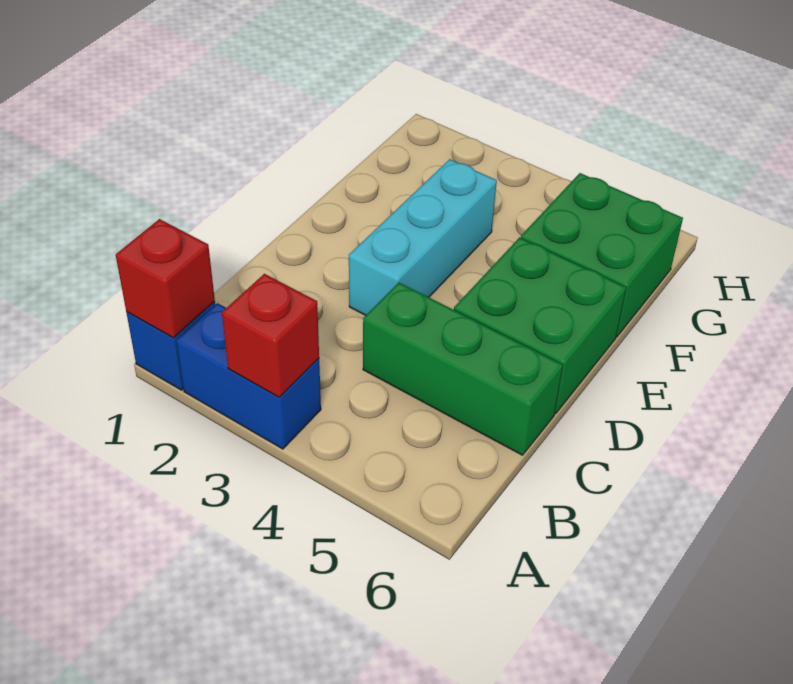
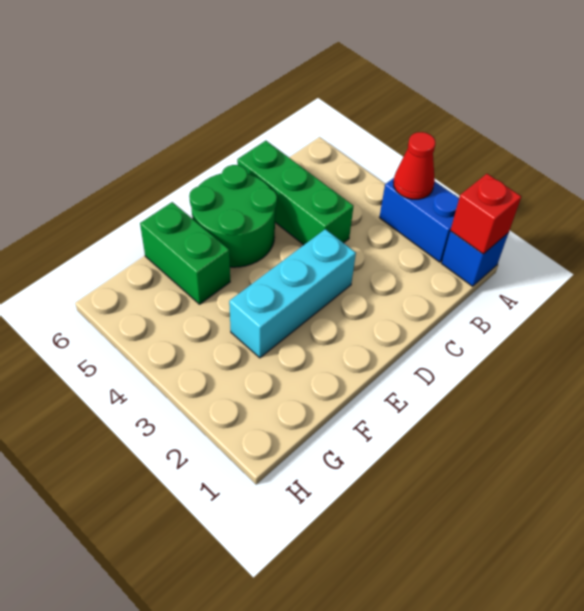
red brick A3 level 2 -> red cone A3 level 2
green brick D5:E6 level 1 -> green round brick D5:E6 level 1
green brick F5:G6 level 1 -> green brick F5:F6 level 1

